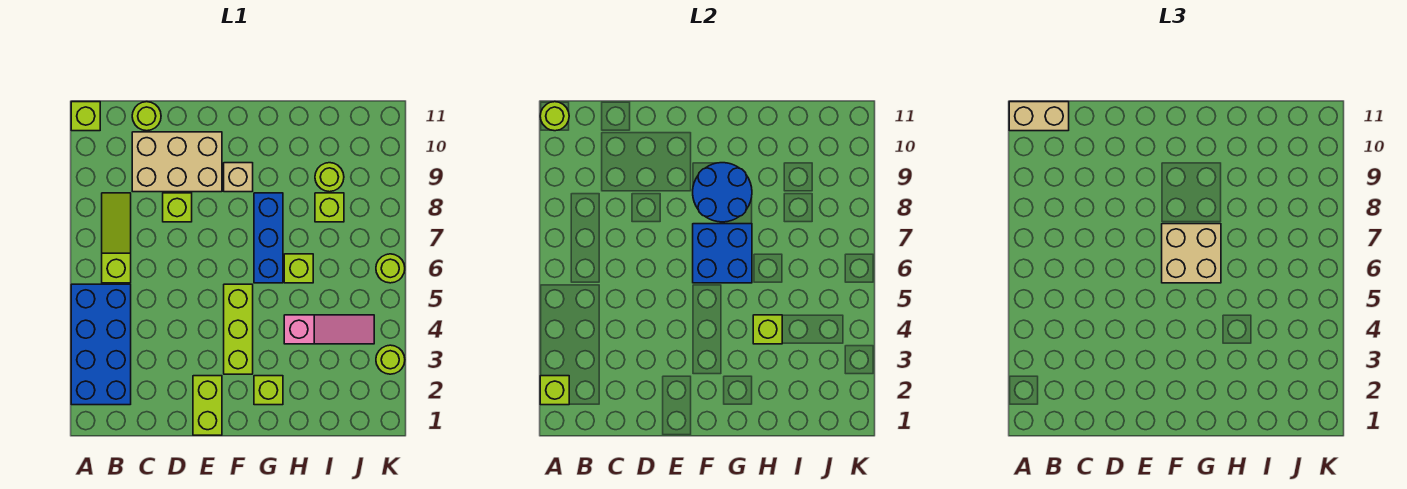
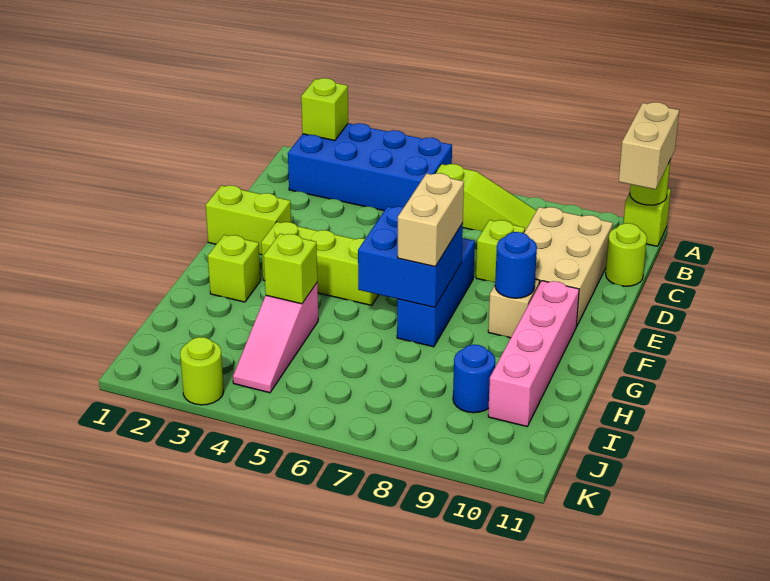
tan brick F6:G7 level 3 -> tan brick F7:G7 level 3
blue round brick F8:G9 level 2 -> blue round brick F9 level 2
none -> pink brick F10:I10 level 1
blue brick G6:G8 level 1 -> blue brick E7:G7 level 1
lime brick H6 level 1 -> none
lime brick I8 level 1 -> none
lime round brick I9 level 1 -> blue round brick I9 level 1
lime round brick K6 level 1 -> none

